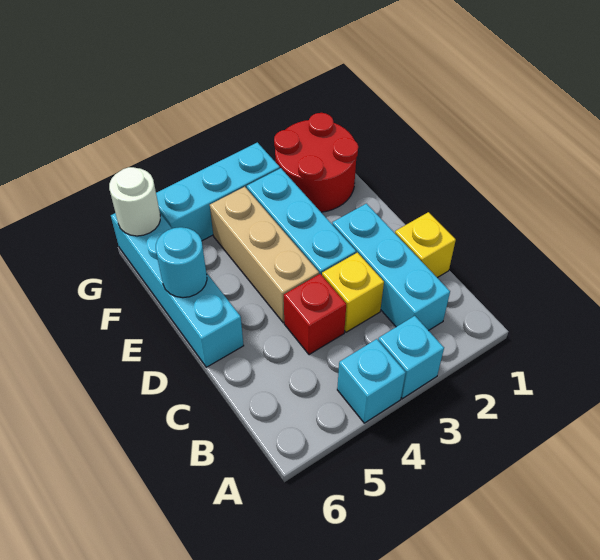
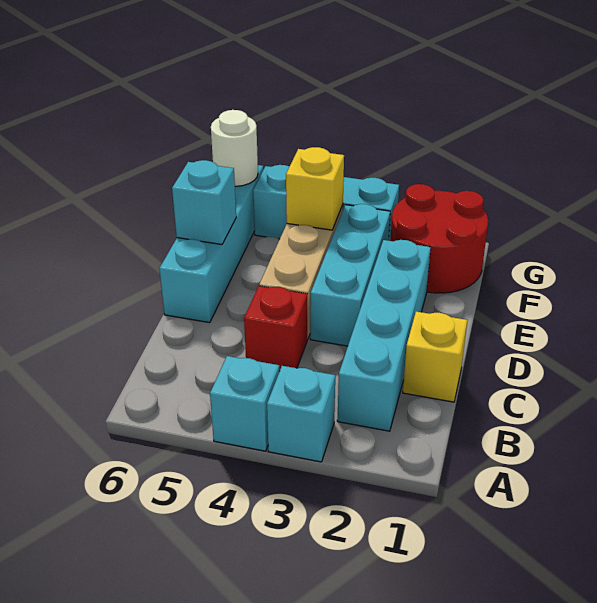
cyan brick B2:D2 level 1 -> cyan brick B2:E2 level 1
yellow brick C3 level 1 -> yellow brick F4 level 2
cyan round brick E6 level 2 -> cyan brick E6 level 2

